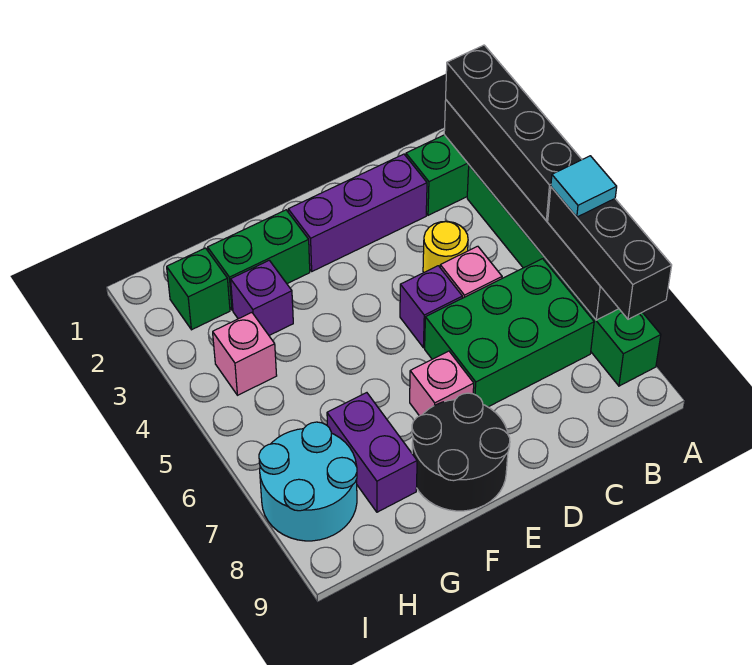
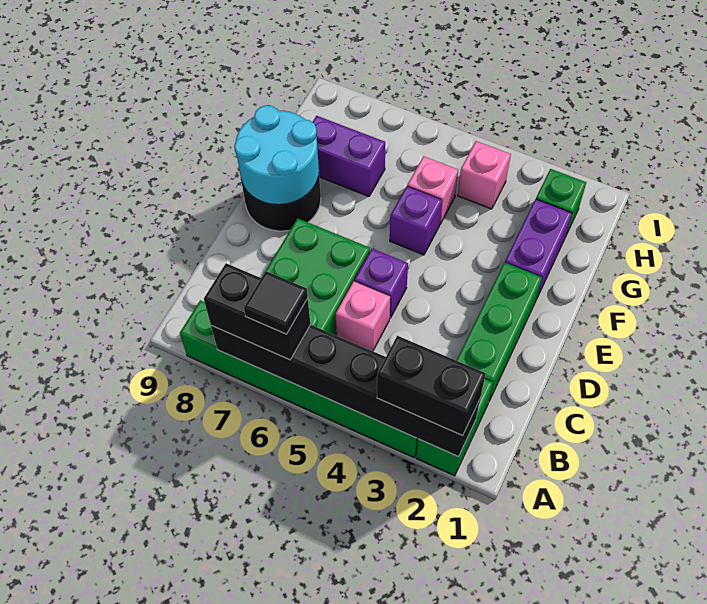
black brick A2:A5 level 3 -> black brick A2:A3 level 3
black brick A6:A8 level 3 -> black brick A6:A7 level 3
cyan tile A6 level 4 -> black tile A6 level 4
purple brick C2:E2 level 1 -> green brick C2:E2 level 1
yellow round brick C4 level 1 -> none
pink brick E7 level 1 -> pink brick G5 level 1
green brick F2:G2 level 1 -> purple brick F2:G2 level 1
purple brick G3 level 1 -> purple brick F5 level 1
cyan round brick H7:I8 level 1 -> cyan round brick E8:F9 level 2

